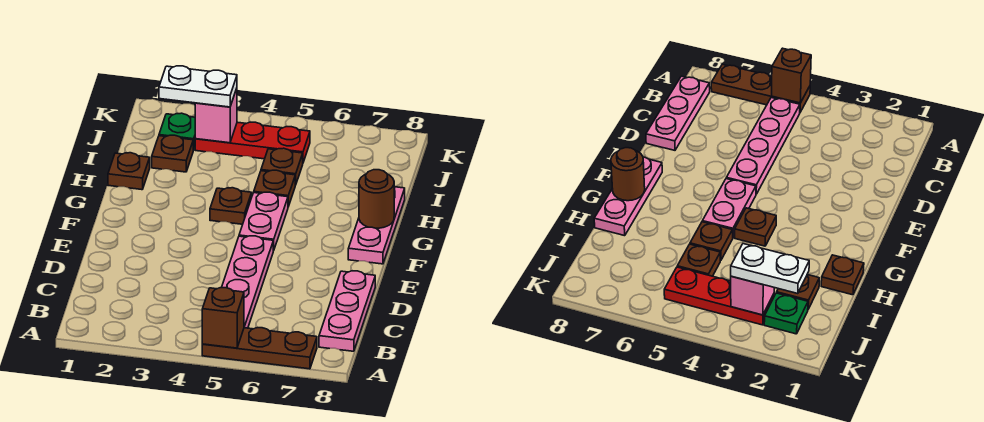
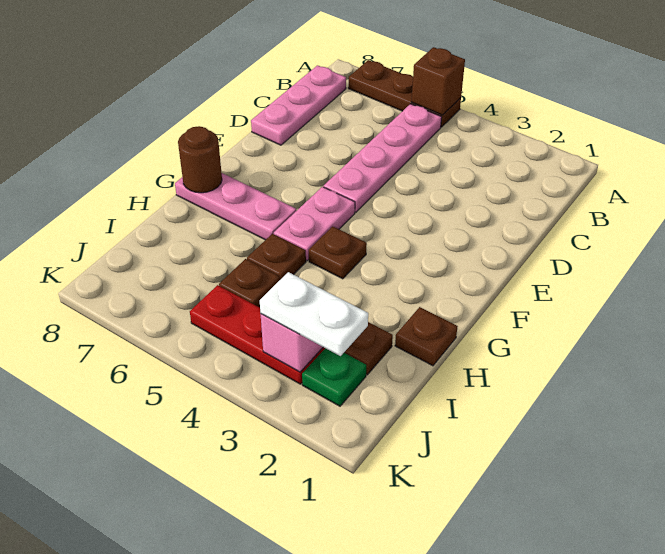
pink plate F8:H8 level 1 -> pink plate G6:G8 level 1

